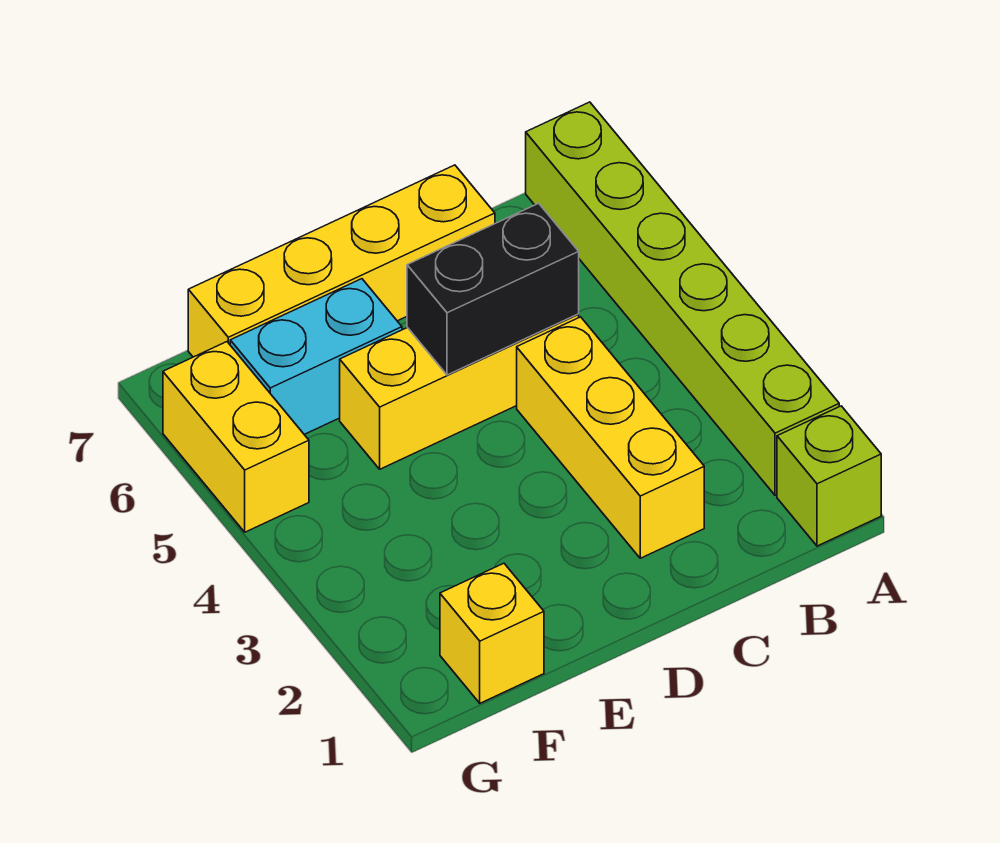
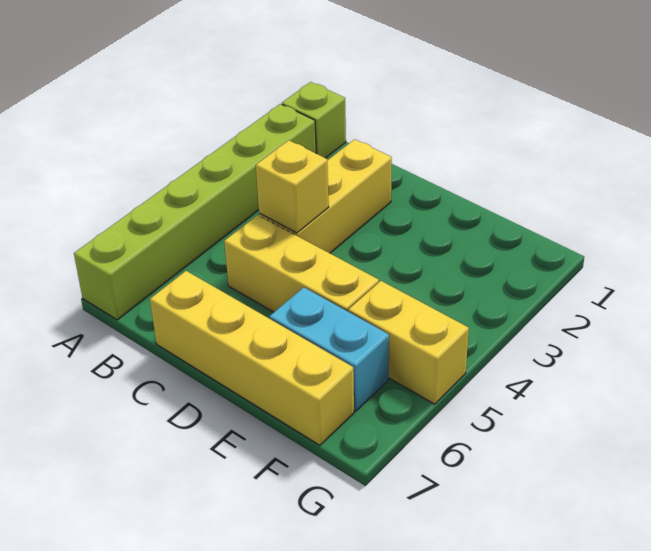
black brick C5:D5 level 2 -> none
yellow brick F1 level 1 -> yellow brick C4 level 2
yellow brick G5:G6 level 1 -> yellow brick F5:G5 level 1

